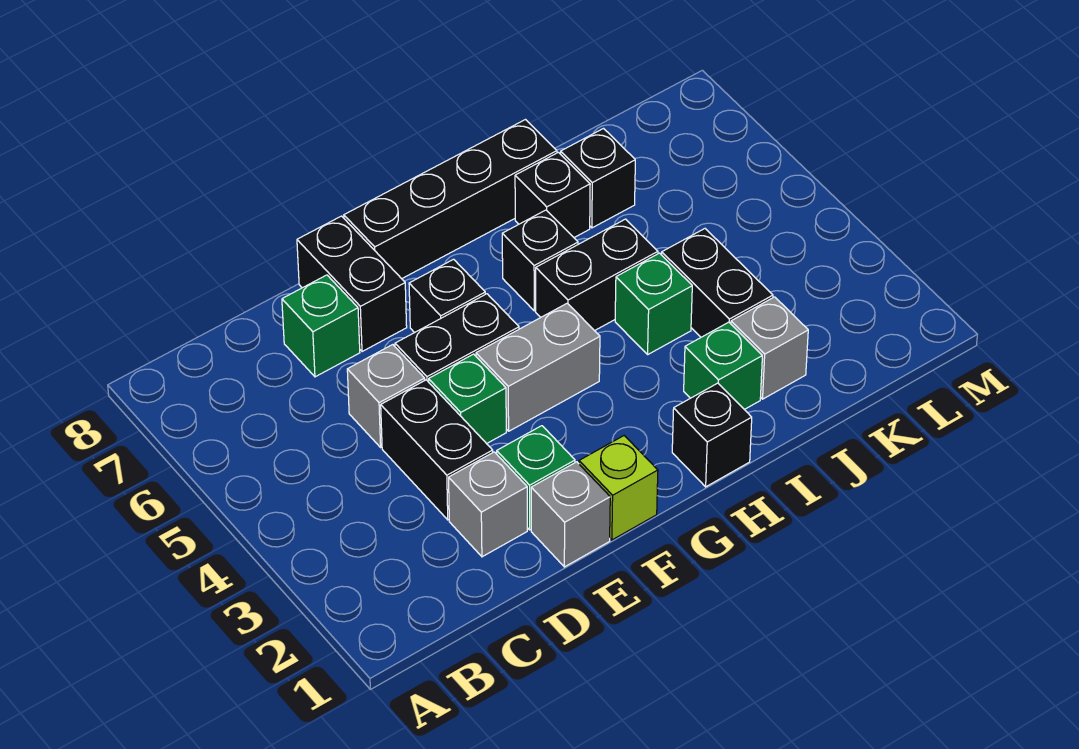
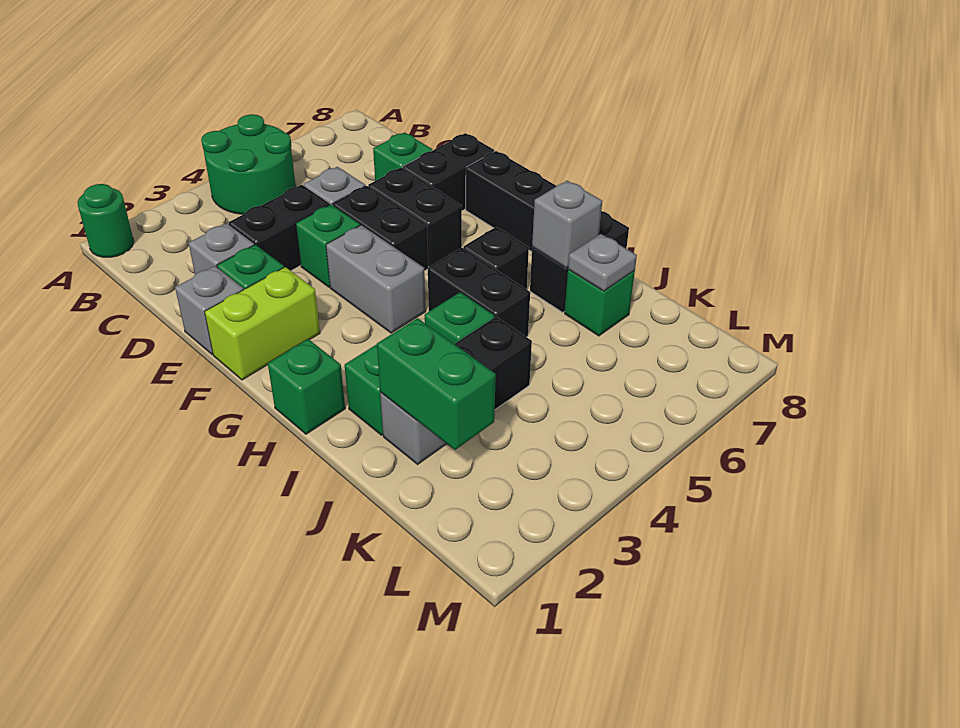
none -> green round brick A1 level 1
none -> green round brick A4:B5 level 1
lime brick F1 level 1 -> lime brick F1:F2 level 1
black brick F6 level 1 -> black brick E6:F6 level 1
black brick H1 level 1 -> green brick H1 level 1
none -> grey brick I7 level 2
none -> green brick J2:K2 level 2
black brick J7 level 1 -> green brick J7 level 1
none -> grey plate J7 level 2

